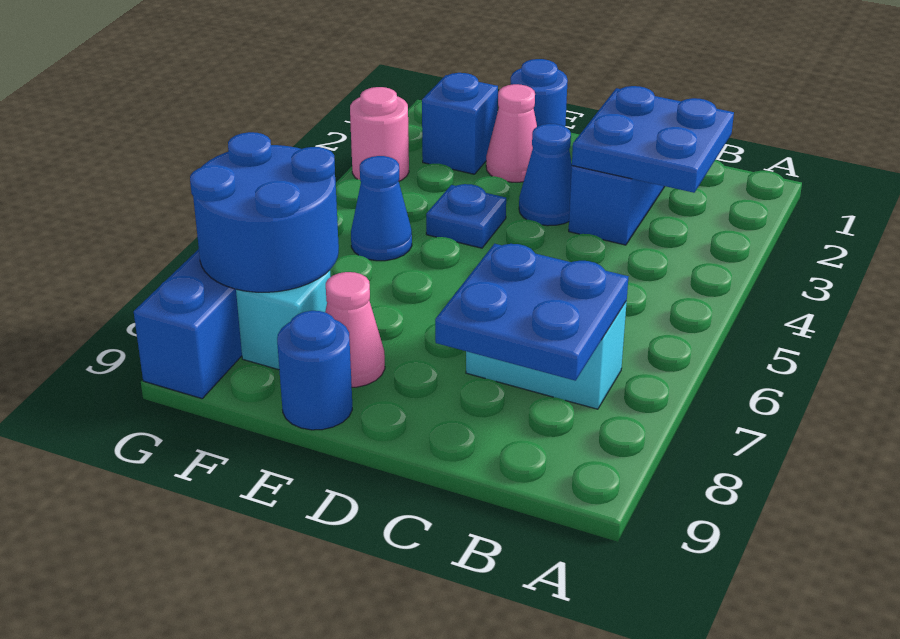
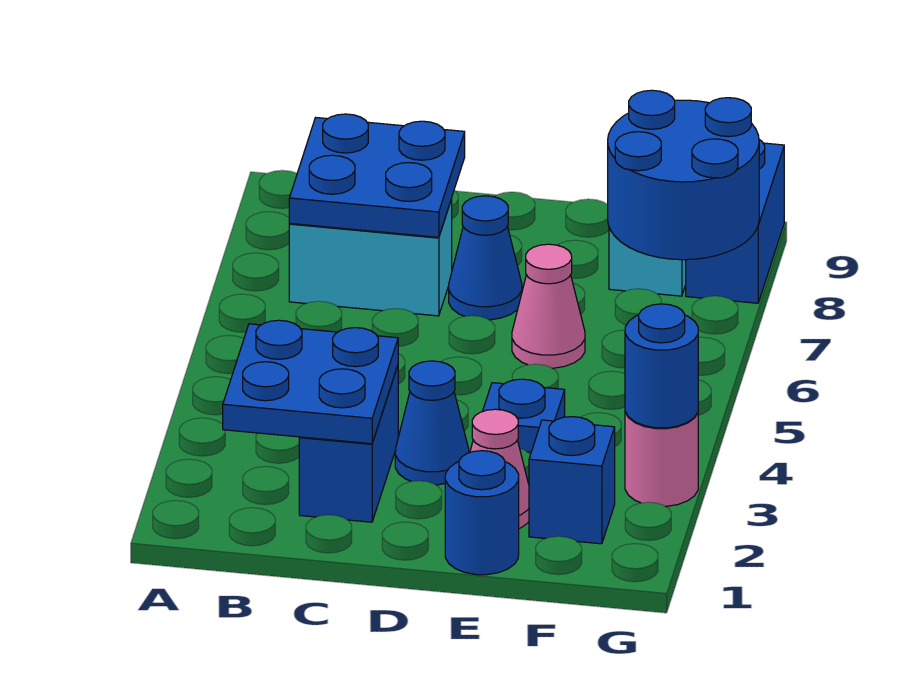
pink cone E8 level 1 -> pink cone E6 level 1
blue round brick E9 level 1 -> blue round brick G3 level 2
blue cone F5 level 1 -> blue cone D7 level 1

